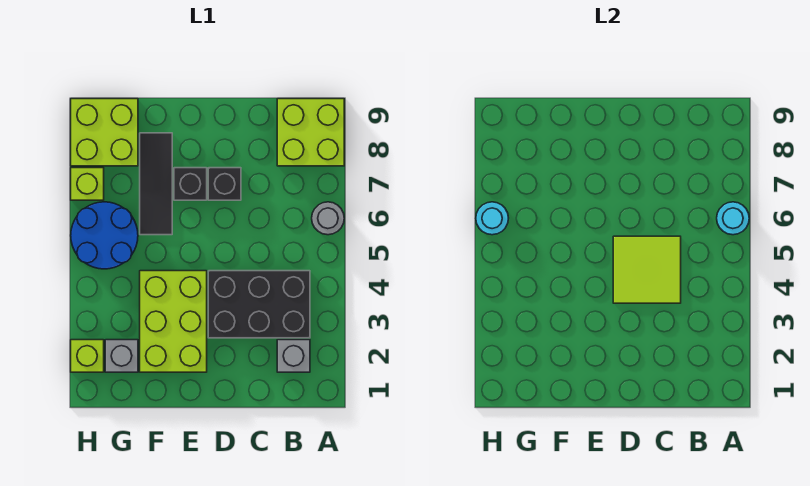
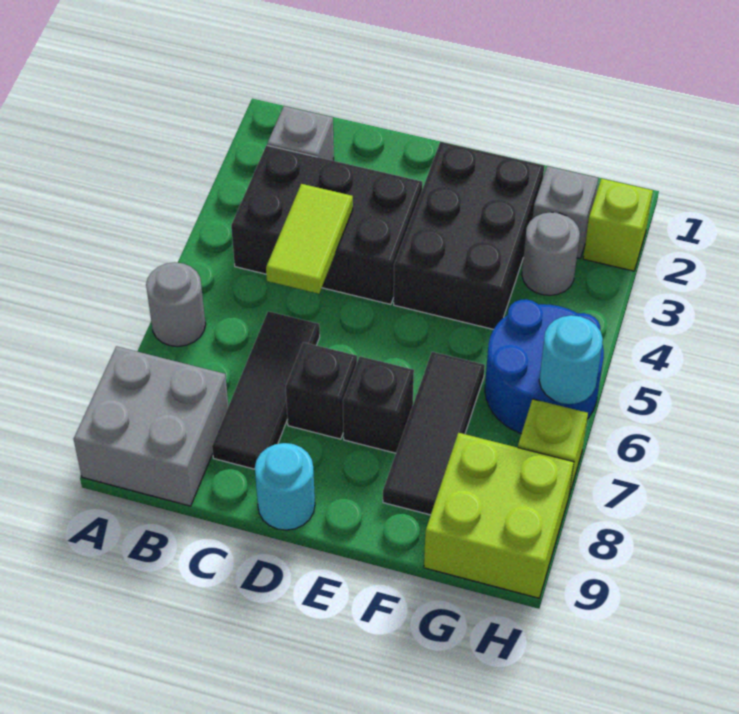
cyan round brick A6 level 2 -> cyan round brick D9 level 1
lime brick A8:B9 level 1 -> grey brick A8:B9 level 1
lime tile C4:D5 level 2 -> lime tile C4:C5 level 2
none -> black tile C6:C8 level 1
lime brick E2:F4 level 1 -> black brick E2:F4 level 1
none -> grey round brick G3 level 1

